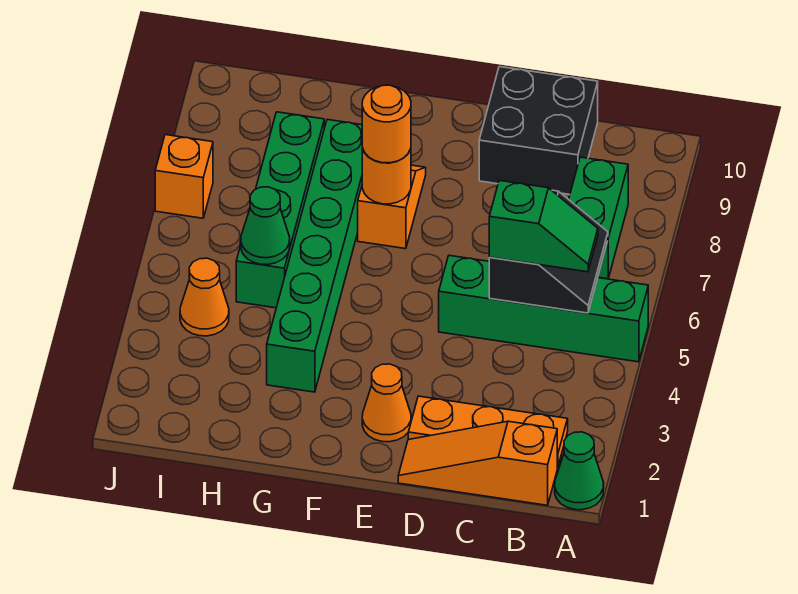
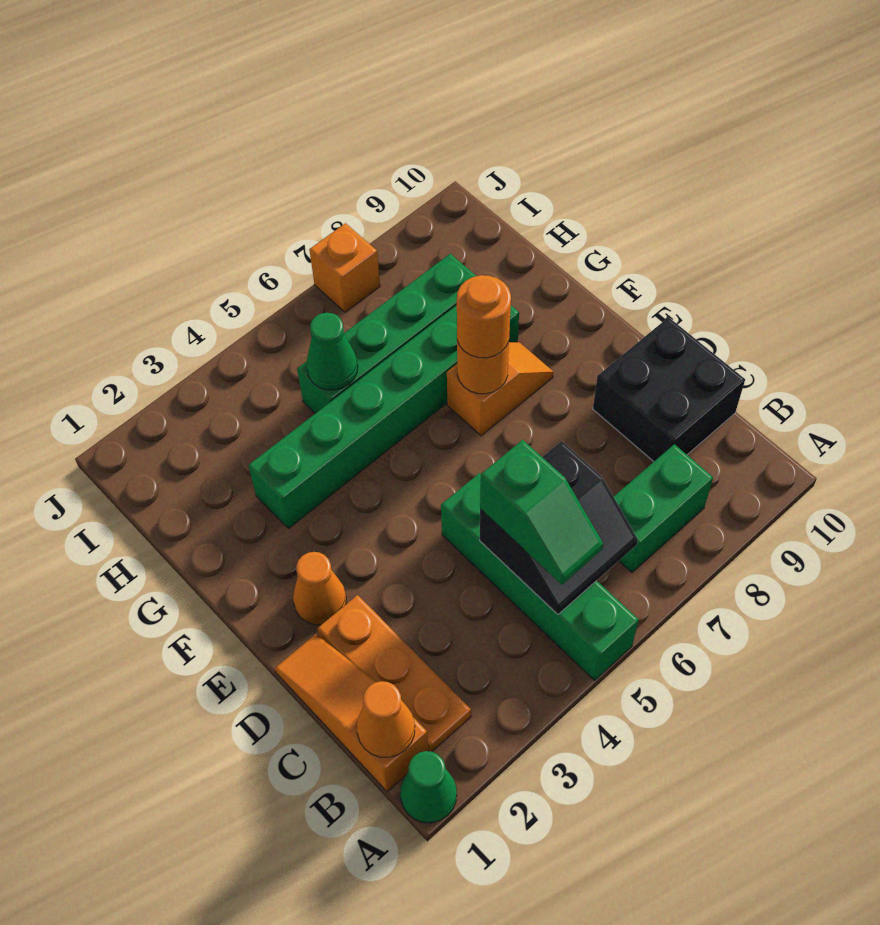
orange cone I4 level 1 -> orange cone B1 level 2

